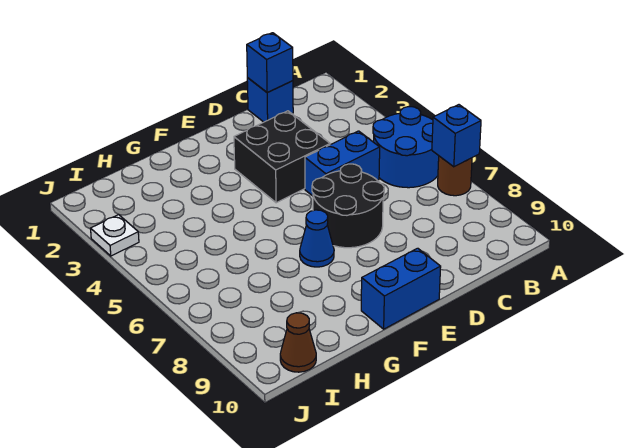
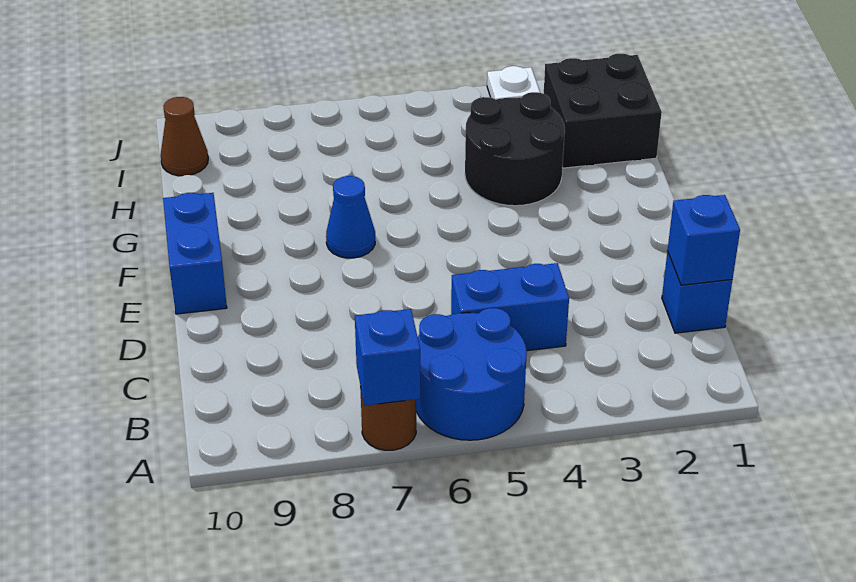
blue brick C5:D5 level 1 -> blue brick C4:C5 level 1
black brick D3:E4 level 1 -> black brick H1:I2 level 1
black round brick D6:E7 level 1 -> black round brick G3:H4 level 1

